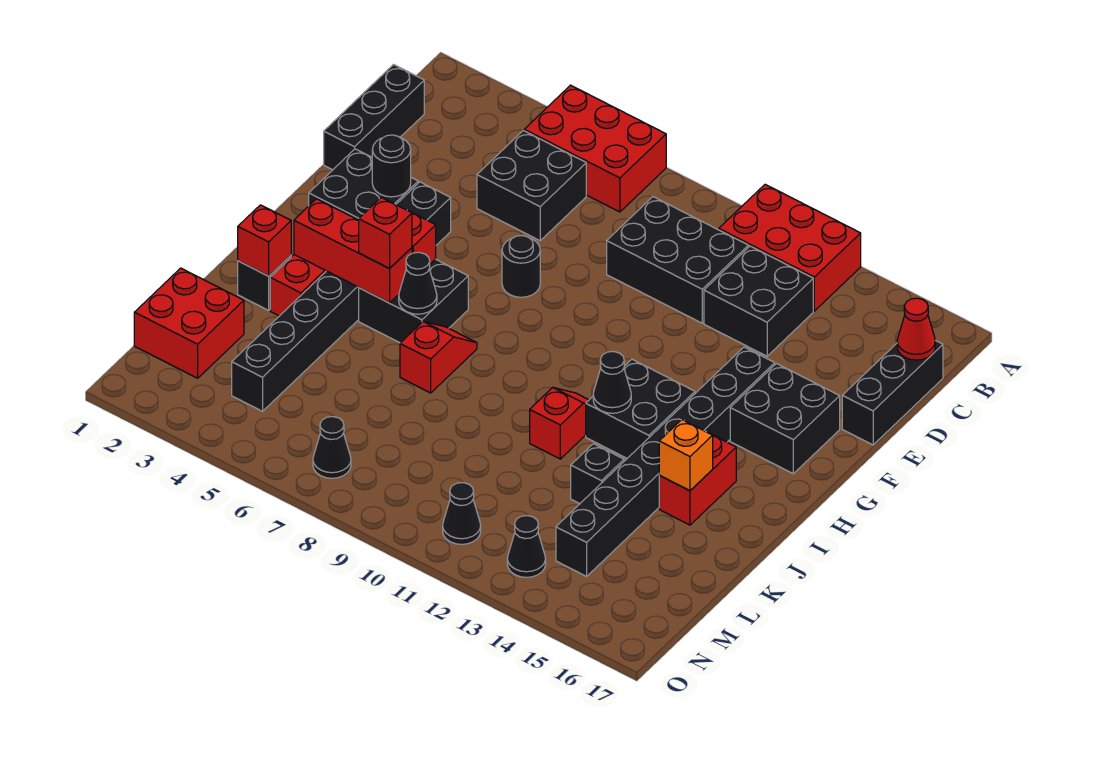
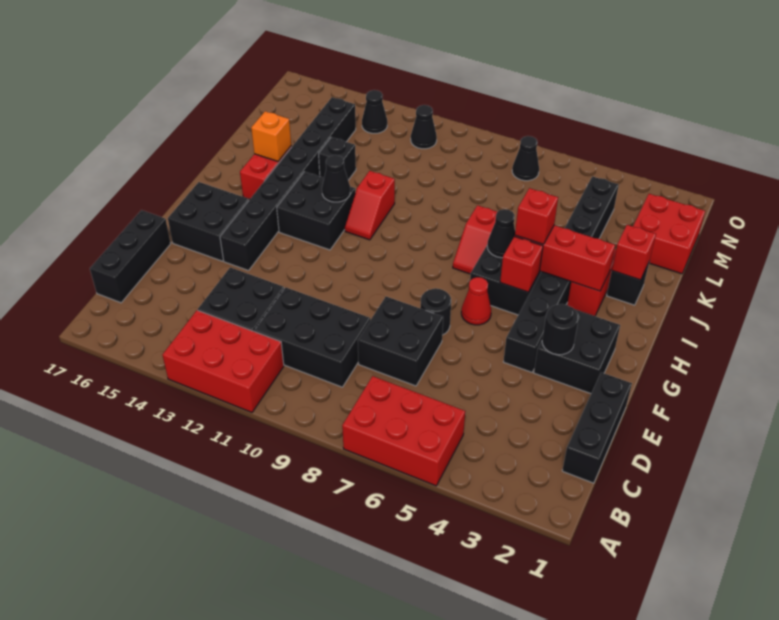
black brick C5:D6 level 1 -> black brick D7:E8 level 1
red cone C17 level 2 -> red cone G6 level 1

